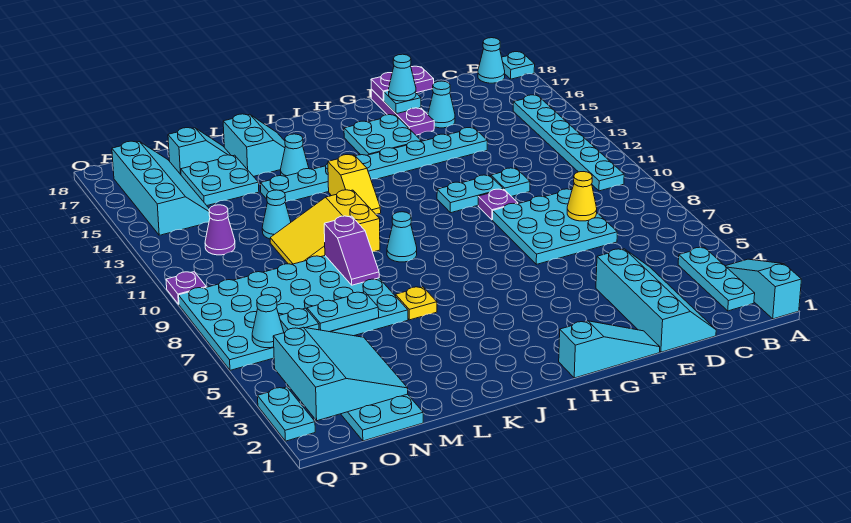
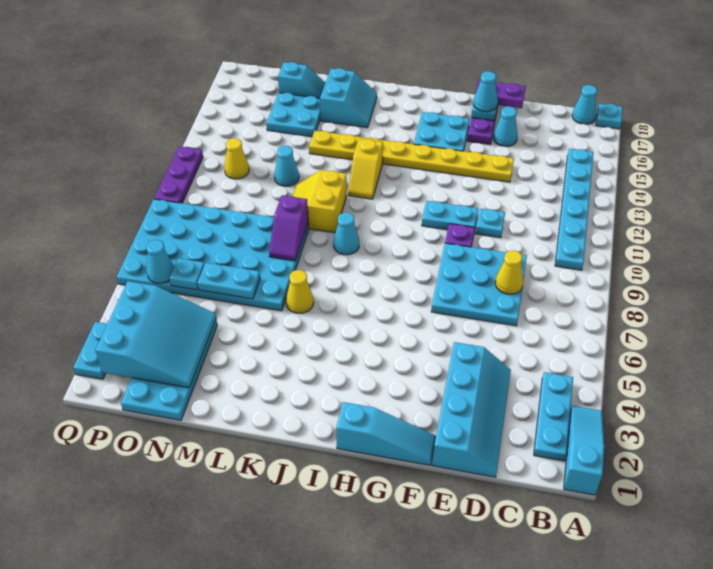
cyan plate E14:L14 level 1 -> yellow plate E14:L14 level 1
yellow plate K6 level 1 -> yellow cone K6 level 1
yellow slope K10:M11 level 1 top K -> yellow slope K10:L11 level 1 top K
cyan cone K15 level 1 -> none
purple cone O12 level 1 -> yellow cone O12 level 1
cyan slope O14:P17 level 1 top P -> none
purple plate Q10 level 1 -> purple plate Q10:Q12 level 1

